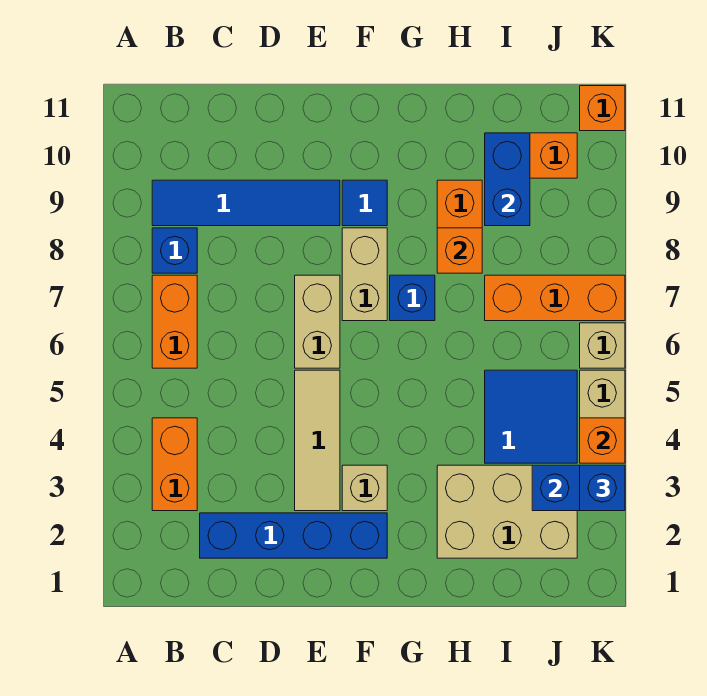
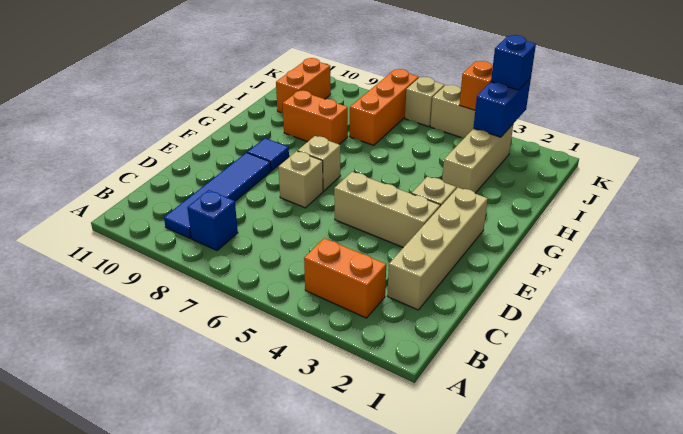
orange brick B6:B7 level 1 -> none
blue brick C2:F2 level 1 -> tan brick C2:F2 level 1
tan tile E3:E5 level 1 -> tan brick E3:E5 level 1
tan brick E6:E7 level 1 -> tan brick E7 level 1
tan brick F7:F8 level 1 -> tan brick F7 level 1
blue brick G7 level 1 -> none
tan brick H2:J3 level 1 -> tan brick H3:J3 level 1
orange brick H8 level 2 -> none
blue tile I4:J5 level 1 -> none
blue brick I9:I10 level 2 -> none
orange brick K11 level 1 -> none

